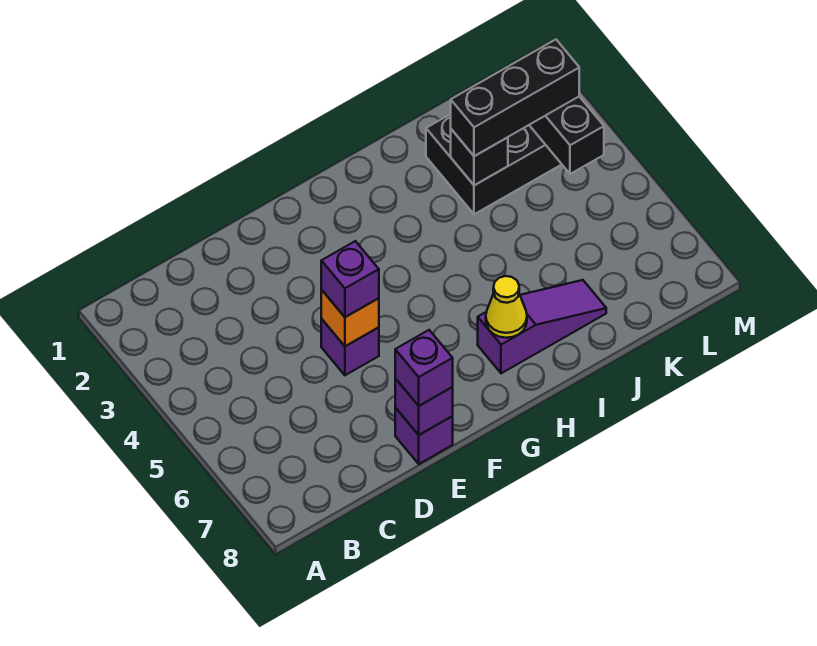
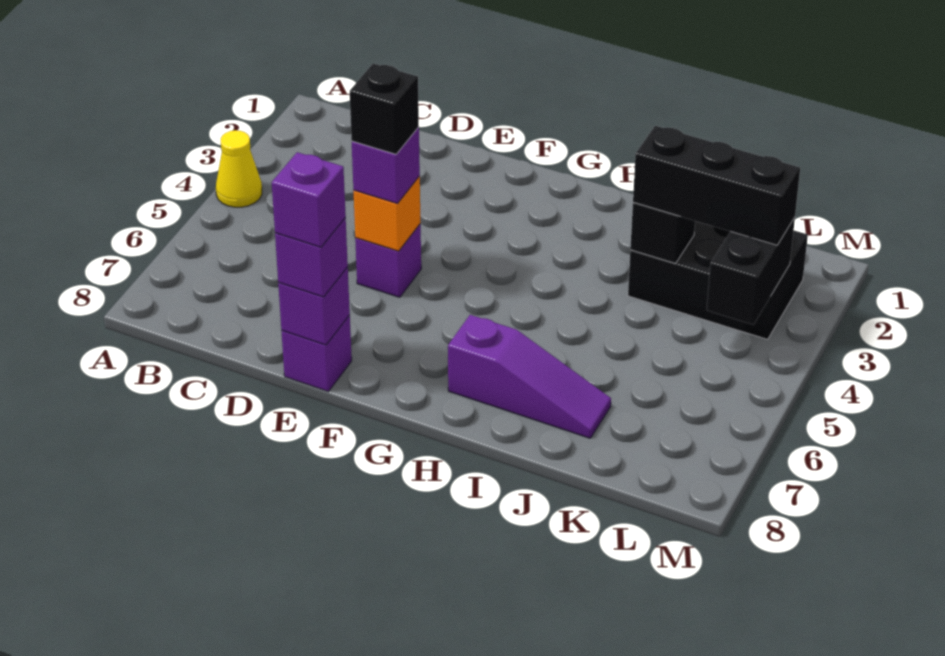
none -> black brick E5 level 4
none -> purple brick E8 level 4
yellow cone H7 level 2 -> yellow cone A4 level 1

